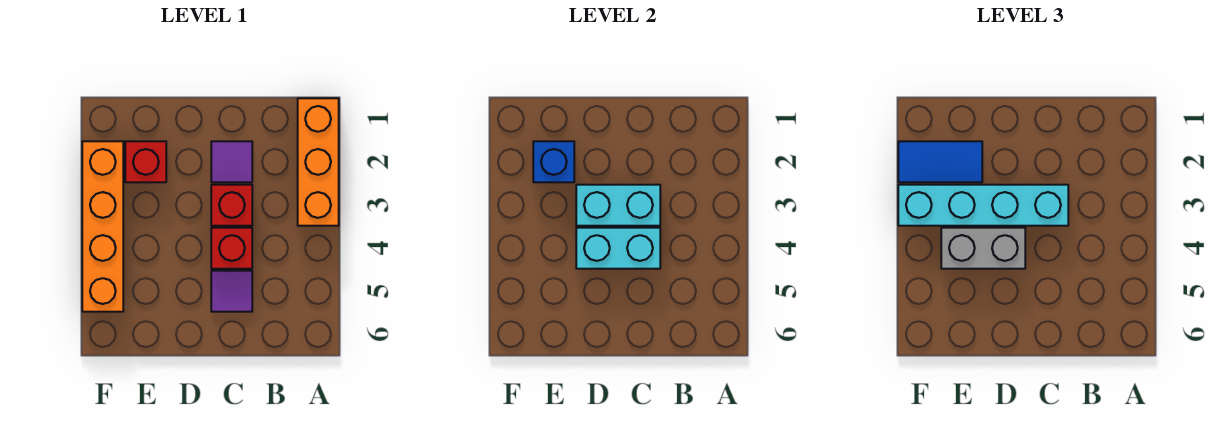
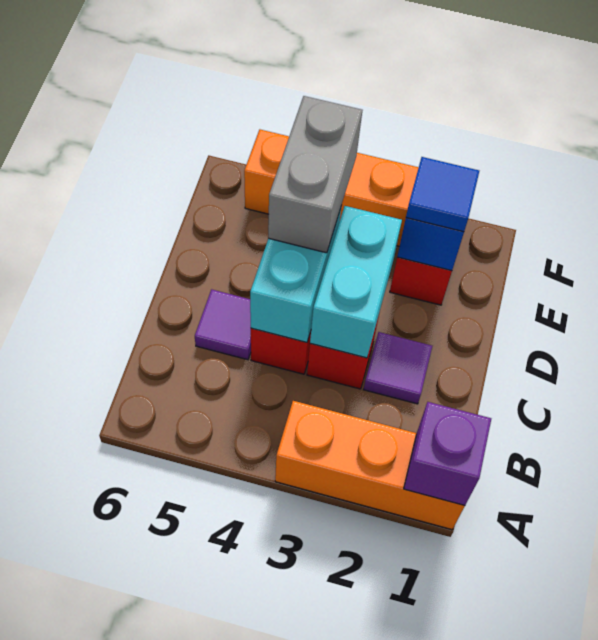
none -> purple brick A1 level 2
cyan brick C3:F3 level 3 -> none
blue tile E2:F2 level 3 -> blue tile E2 level 3

